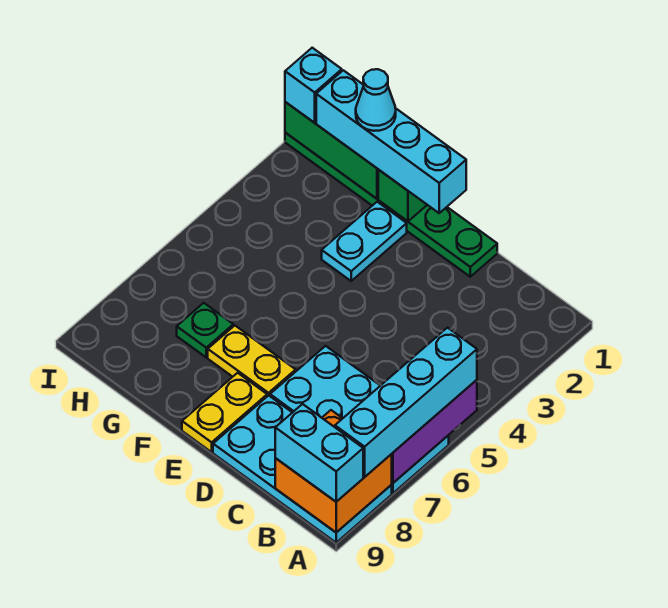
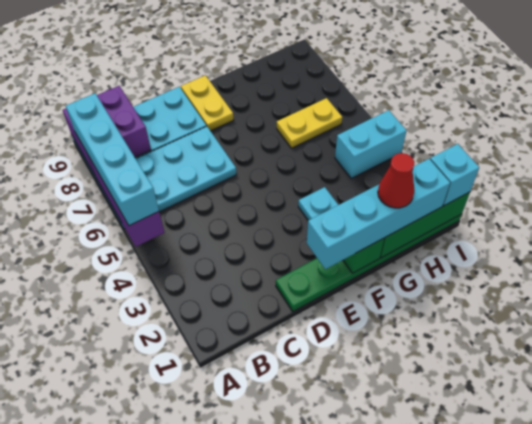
orange brick A8:B9 level 2 -> purple brick A8:B9 level 2
cyan brick A9:B9 level 3 -> cyan brick H4:I4 level 1
yellow plate E7:F7 level 1 -> yellow plate G6:H6 level 1
cyan cone G1 level 4 -> red cone G1 level 4
green plate G7 level 1 -> none

